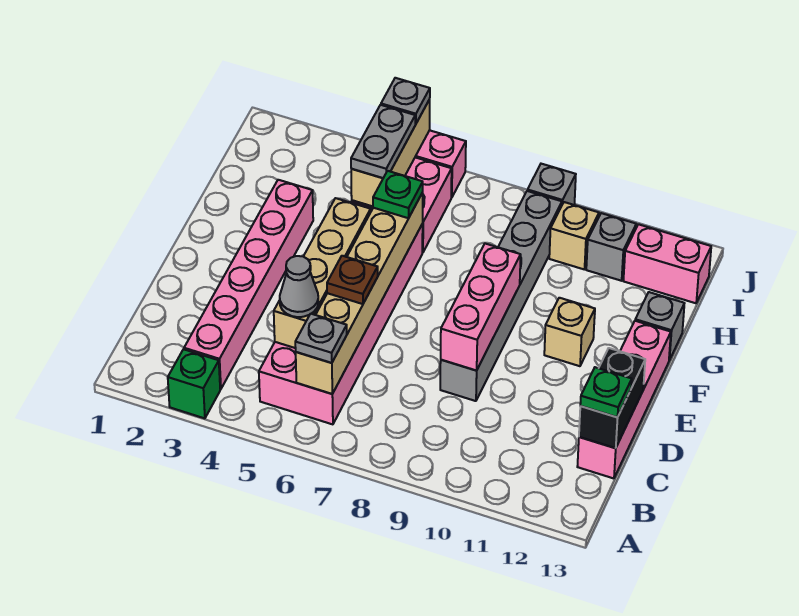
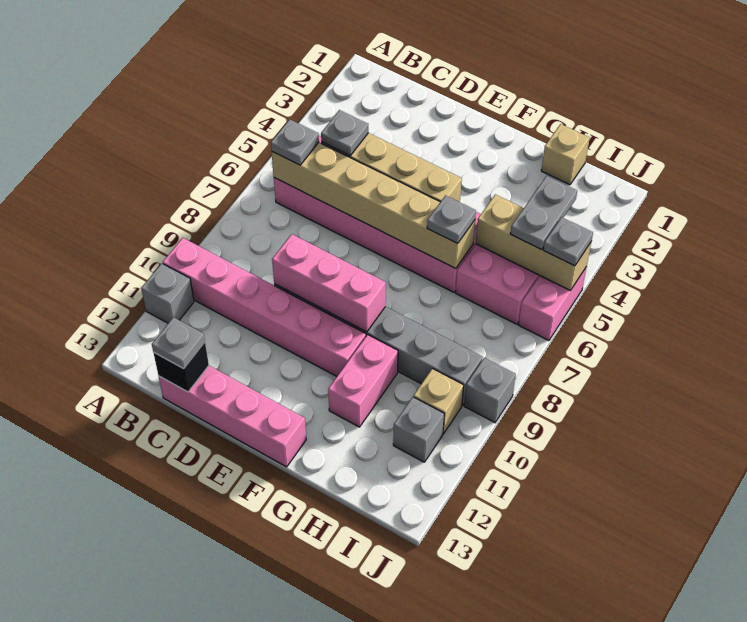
green brick A3 level 1 -> none
pink brick B3:G3 level 1 -> pink brick A10:F10 level 1
grey cone C5 level 3 -> grey plate C5 level 3
black brick C13:D13 level 2 -> black brick C13 level 2
green plate C13 level 3 -> grey plate C13 level 3
brown plate D6 level 3 -> none
tan brick F11 level 1 -> tan brick H1 level 1
green plate G6 level 3 -> grey plate G6 level 3
grey brick G13 level 1 -> grey brick A11 level 1
grey plate H5:I5 level 3 -> grey plate I4:I5 level 3
pink brick I12:I13 level 1 -> pink brick G10:G11 level 1

